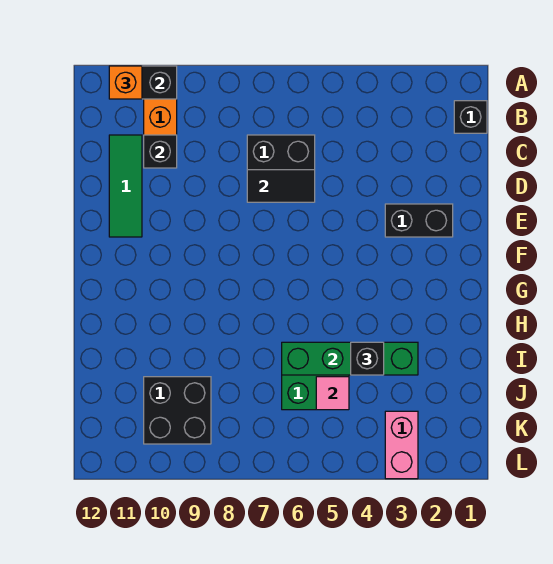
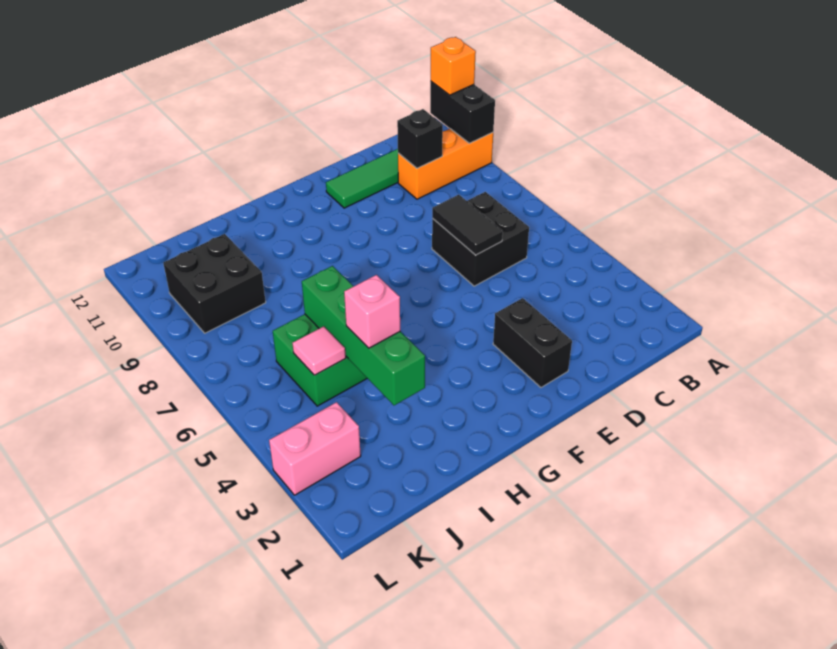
black brick B1 level 1 -> none
black brick I4 level 3 -> pink brick I4 level 3

